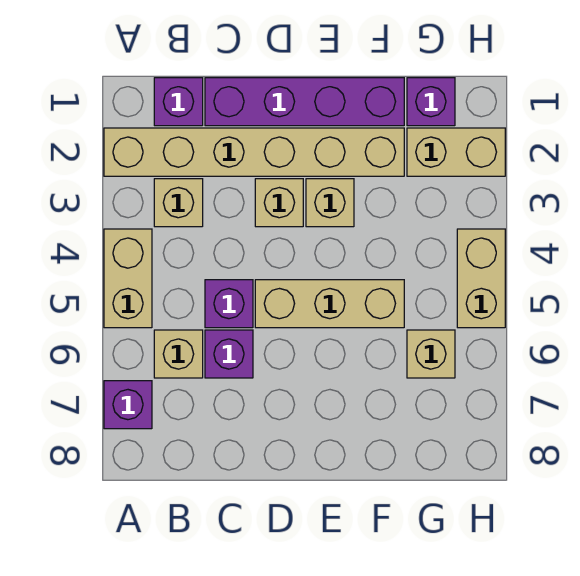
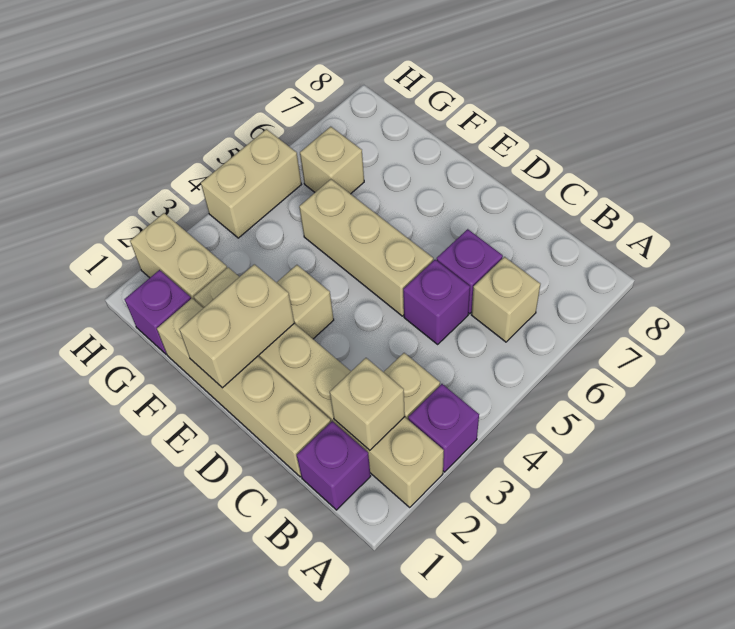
tan brick A4:A5 level 1 -> tan brick E1:E2 level 2
purple brick A7 level 1 -> purple brick A3 level 1
purple brick C1:F1 level 1 -> tan brick C1:F1 level 1
tan brick D3 level 1 -> tan brick B2 level 2

